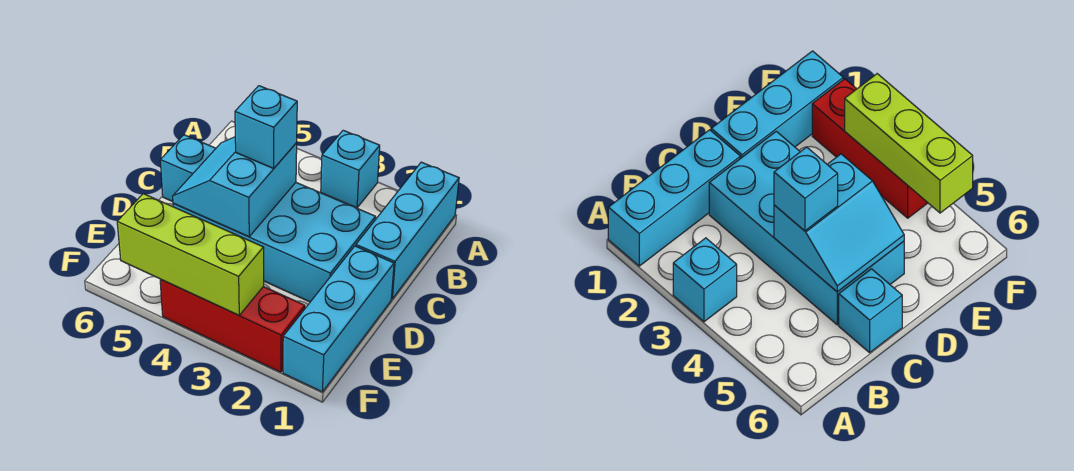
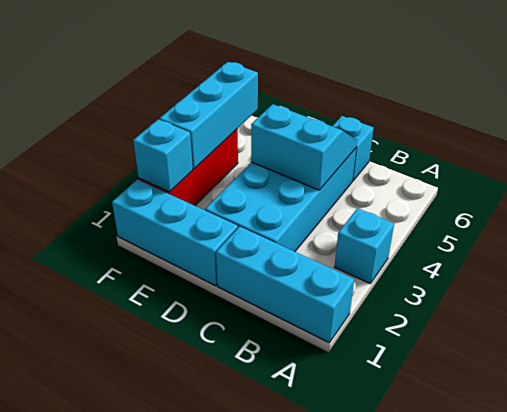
cyan brick C4 level 3 -> cyan brick F2 level 2
lime brick F3:F5 level 2 -> cyan brick F3:F5 level 2

